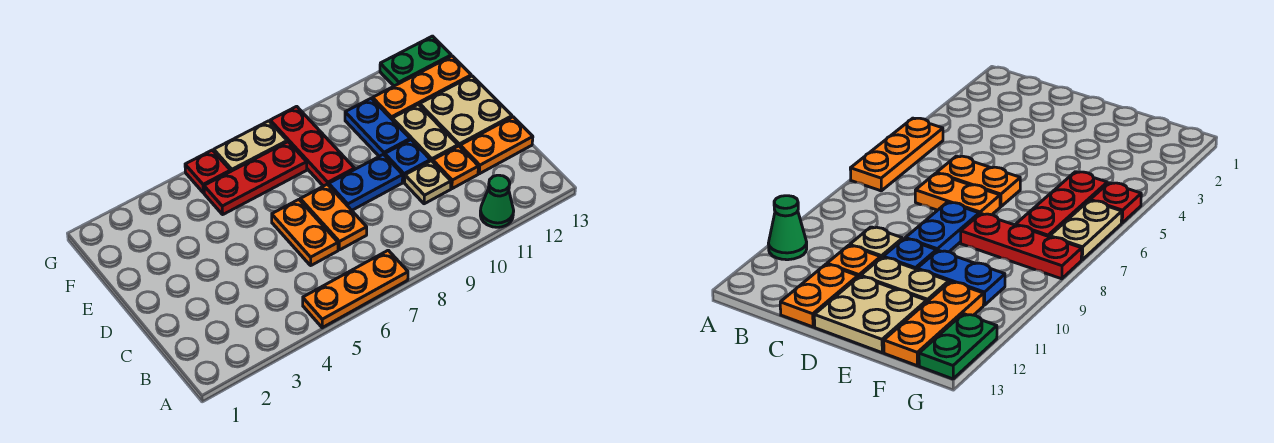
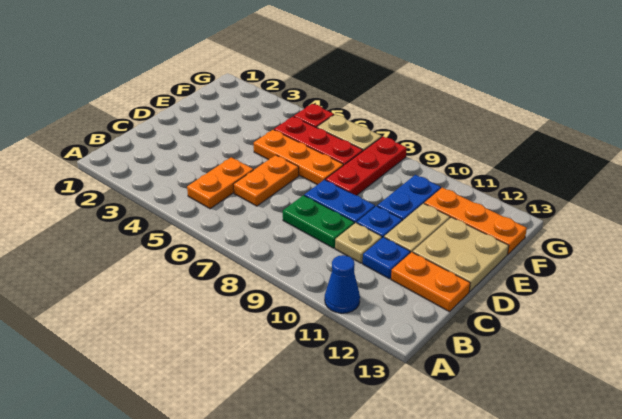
orange plate A5:A7 level 1 -> orange plate E5:E7 level 1
green cone A11 level 1 -> blue cone A11 level 1
orange plate C7:D7 level 1 -> orange plate B5:C5 level 1
orange plate C11 level 1 -> blue plate C11 level 1
green plate G12:G13 level 1 -> green plate C8:C9 level 1

